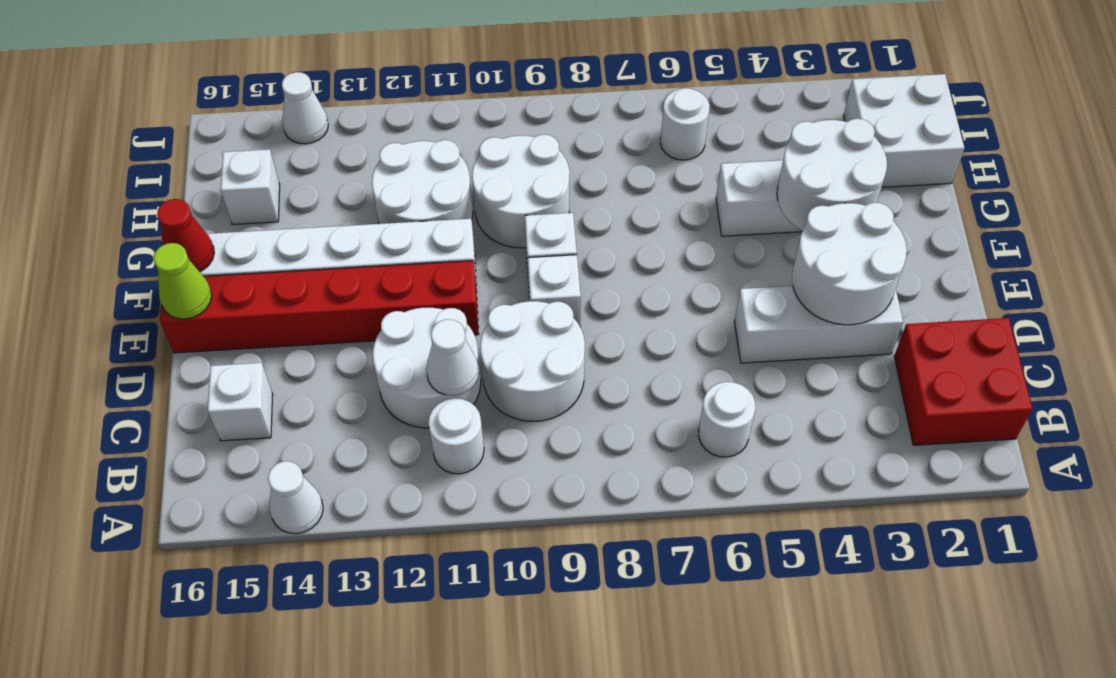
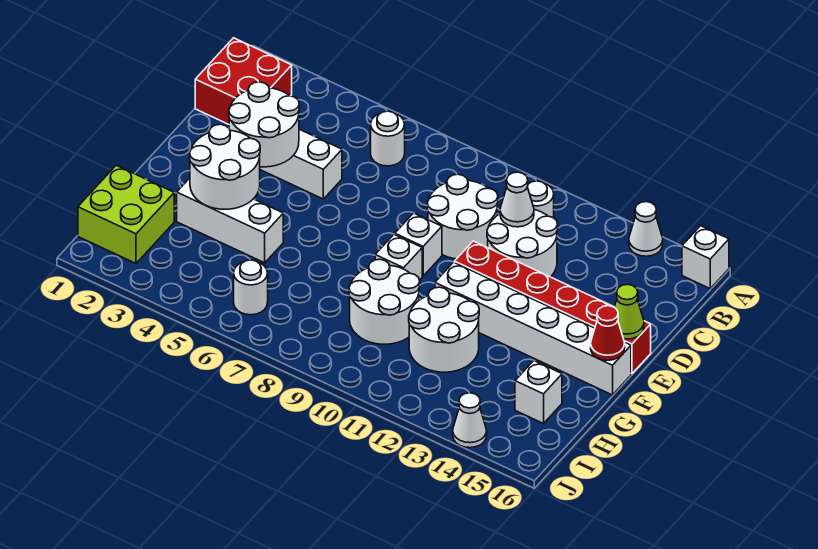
white brick C15 level 1 -> white brick A16 level 1
white brick H1:I2 level 1 -> lime brick H1:I2 level 1

